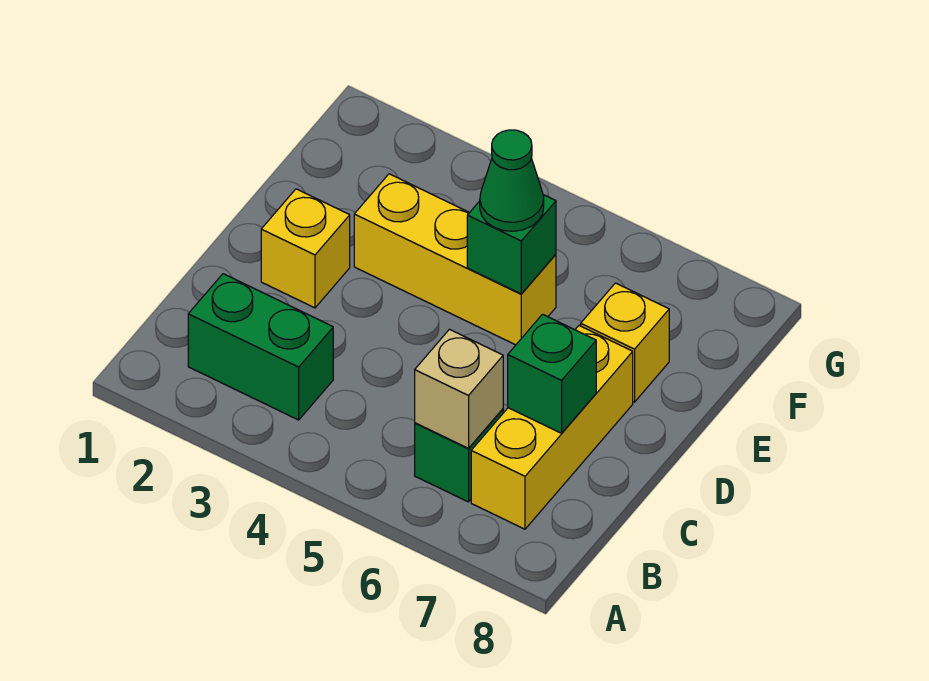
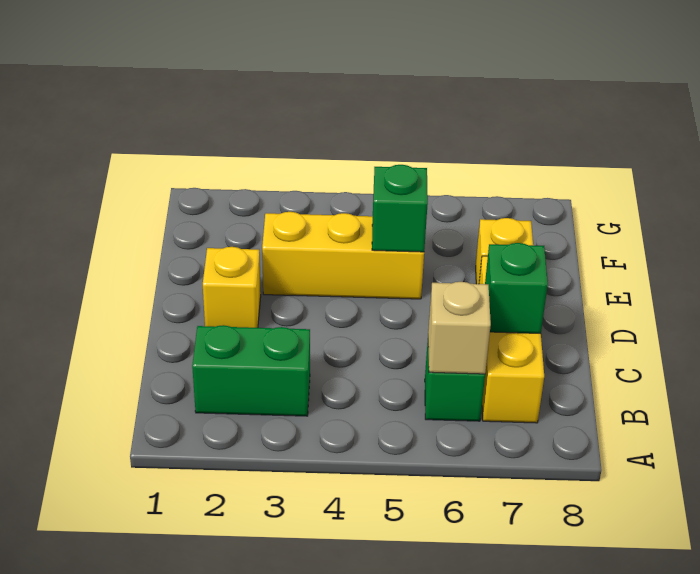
green cone E5 level 3 -> none

